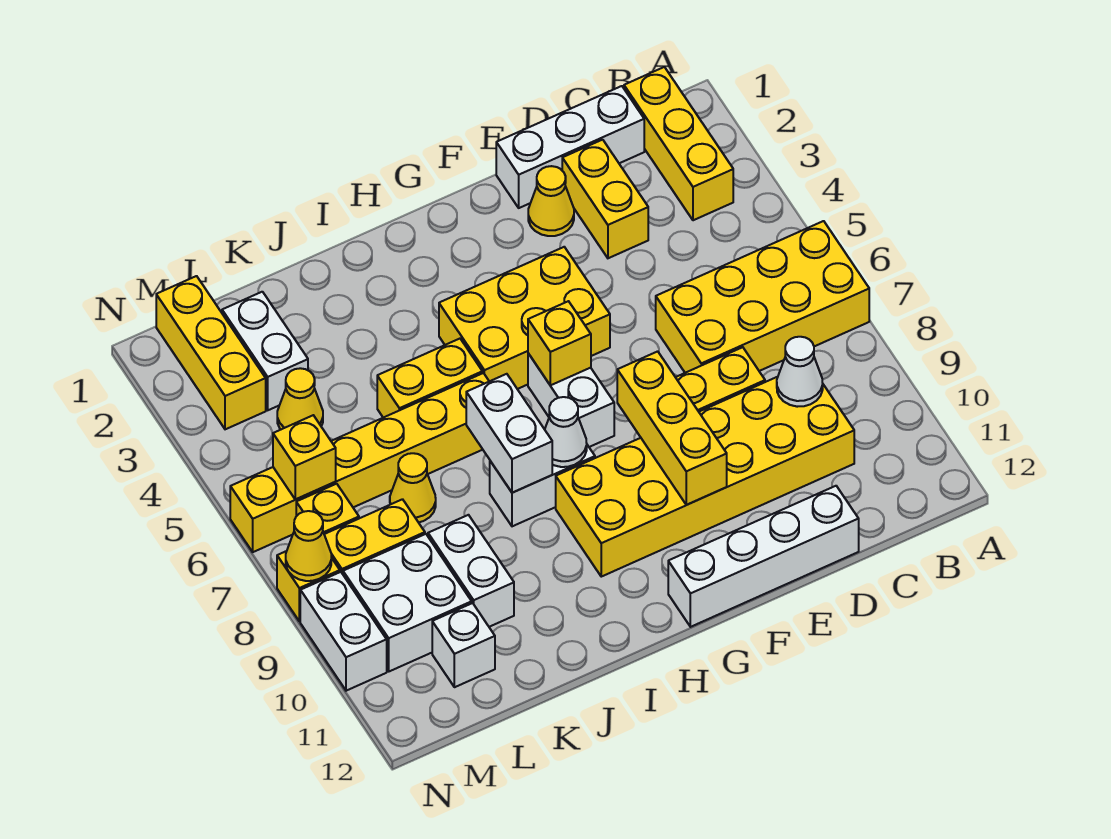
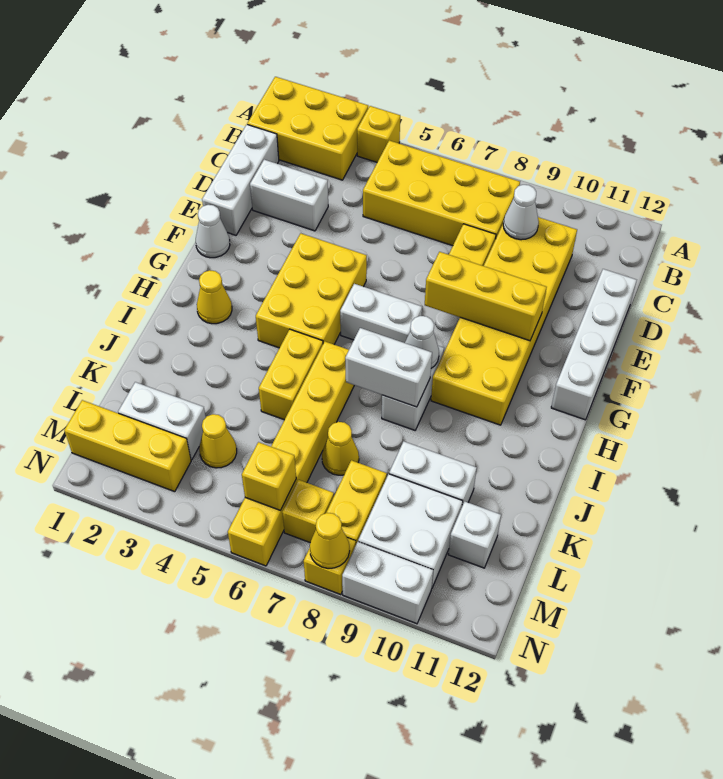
yellow brick A6:D7 level 1 -> yellow brick B5:C8 level 1
yellow brick B1:B3 level 1 -> yellow brick A1:B3 level 1
yellow brick D2:D3 level 1 -> white brick D2:D3 level 1
yellow cone E2 level 1 -> yellow cone H2 level 1
none -> white cone F1 level 1
yellow brick G6 level 2 -> yellow brick A4 level 1

